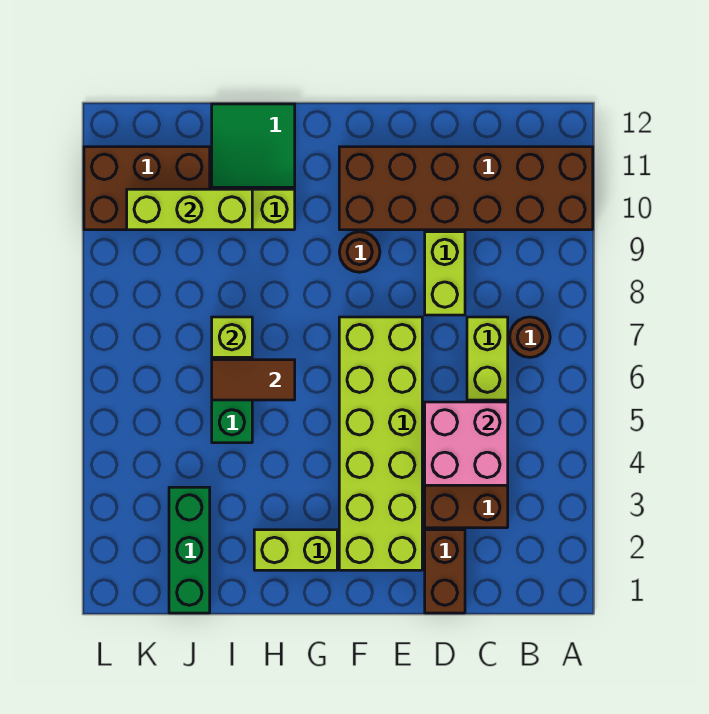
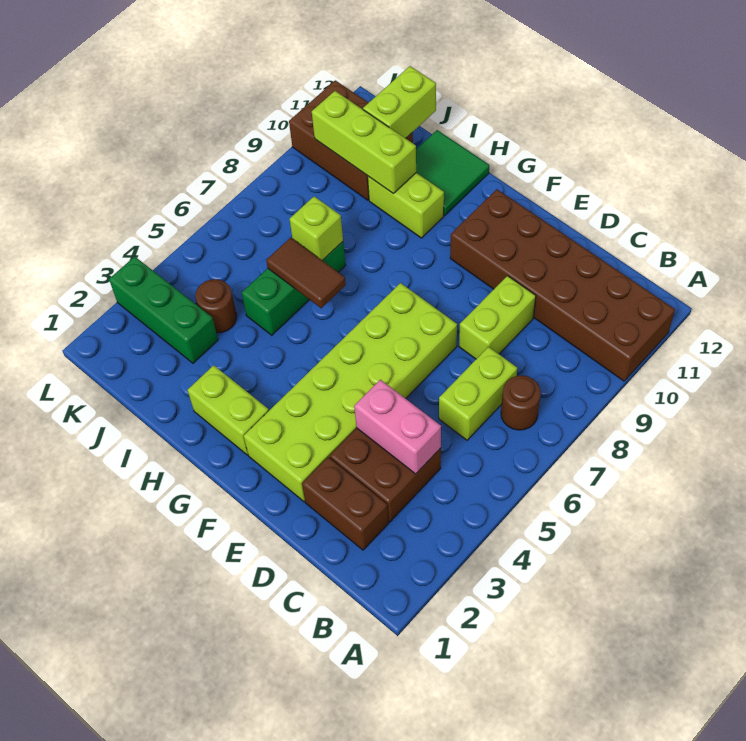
pink brick C4:D5 level 2 -> pink brick C4:D4 level 2
brown brick D1:D2 level 1 -> brown brick C2:D2 level 1
brown round brick F9 level 1 -> brown round brick J4 level 1
green brick J1:J3 level 1 -> green brick J3:L3 level 1
none -> lime brick J11:J12 level 2

